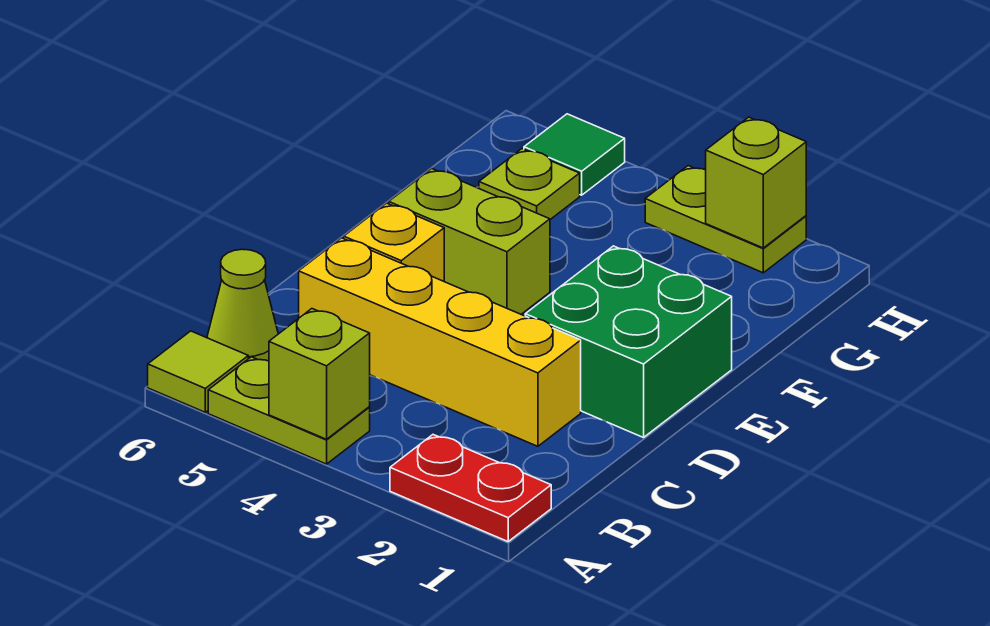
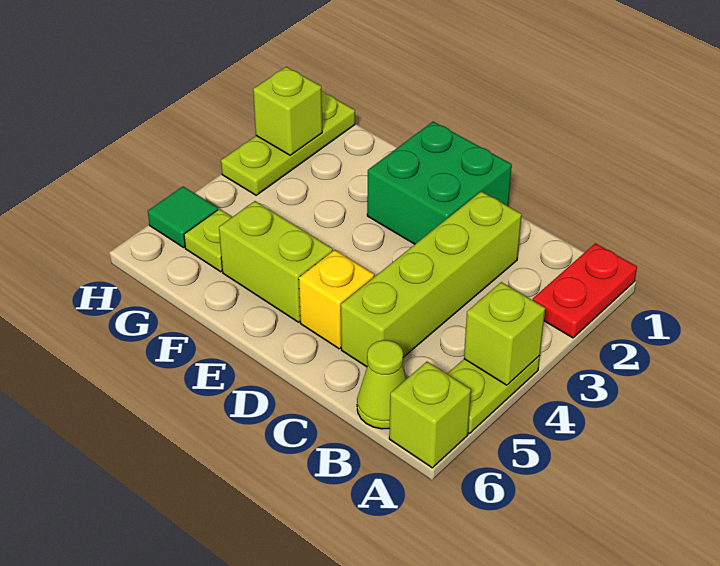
lime tile A6 level 1 -> lime brick A6 level 1
yellow brick C2:C5 level 1 -> lime brick C2:C5 level 1
lime brick E4:E5 level 1 -> lime brick E5:F5 level 1
lime plate H2:H3 level 1 -> lime plate H1:H3 level 1

